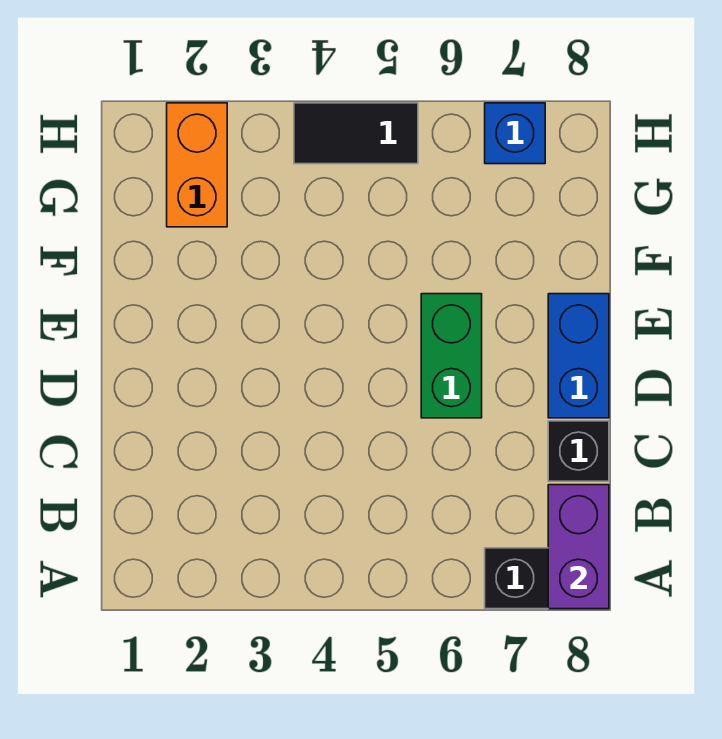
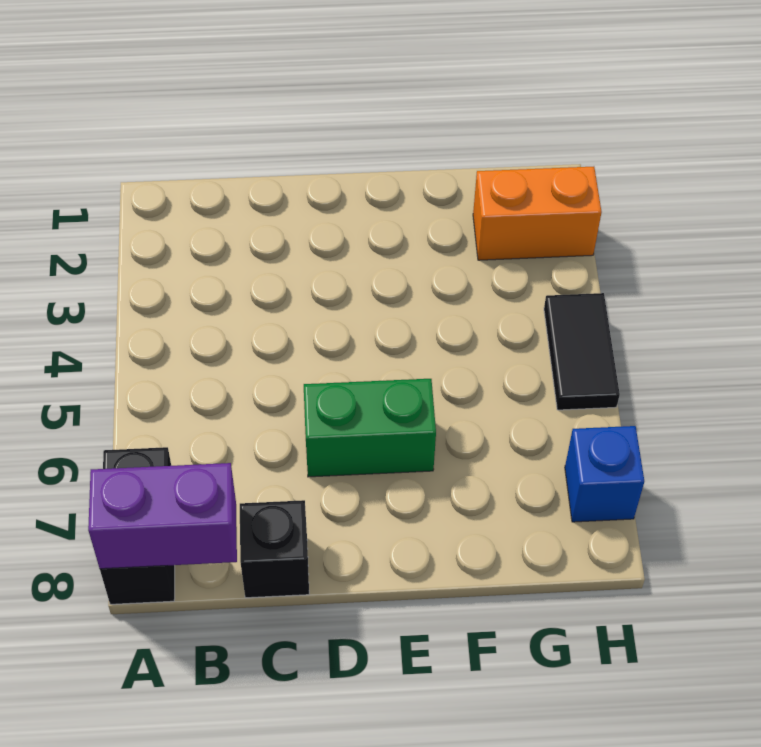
blue brick D8:E8 level 1 -> none

